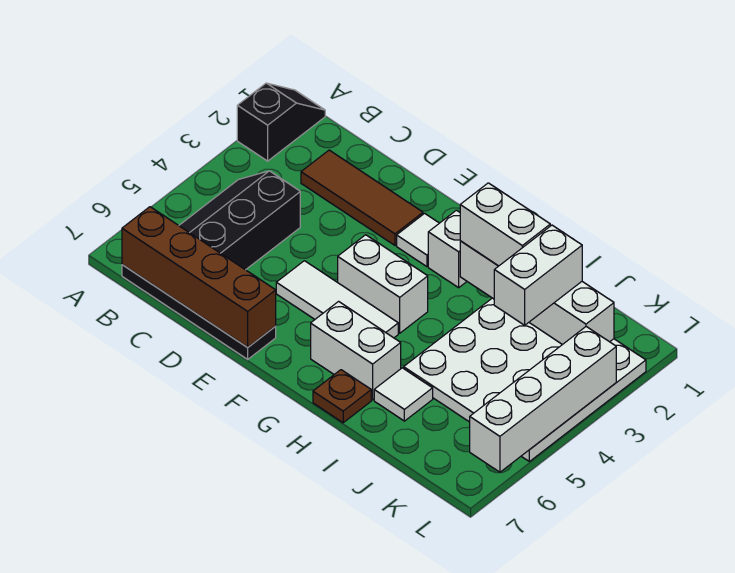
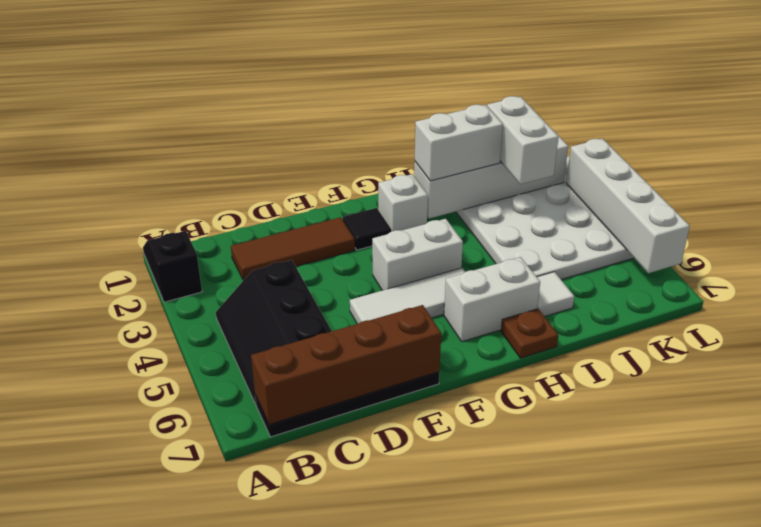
white tile F2 level 1 -> black tile F2 level 1

